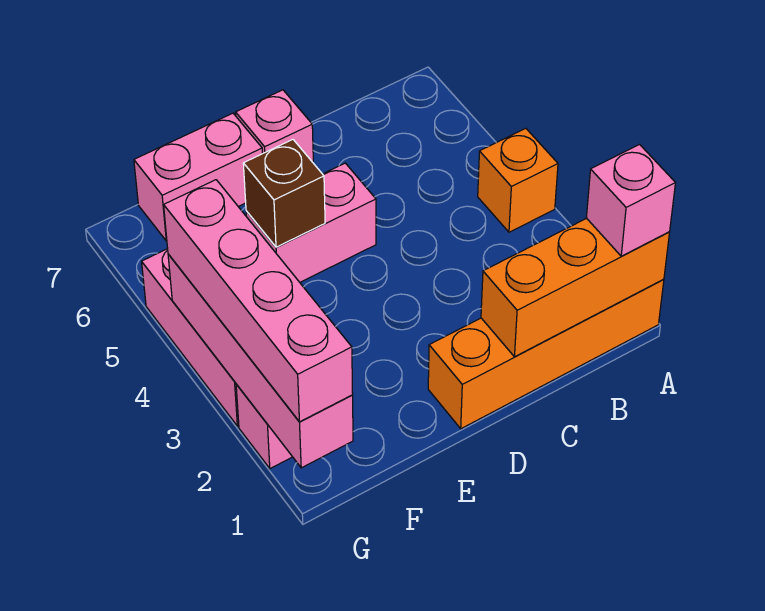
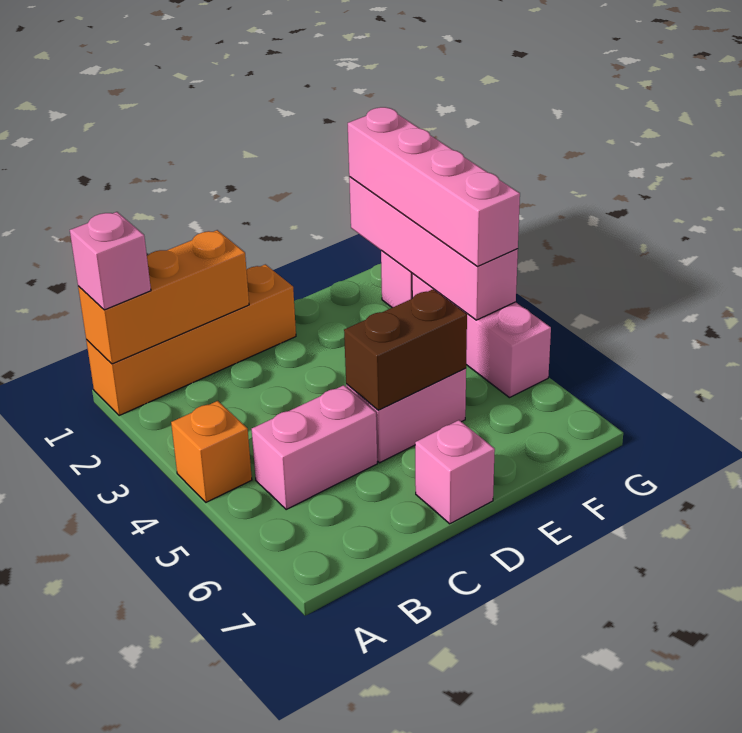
brown brick E5 level 2 -> brown brick D5:E5 level 2
pink brick E7:F7 level 1 -> pink brick B5:C5 level 1

